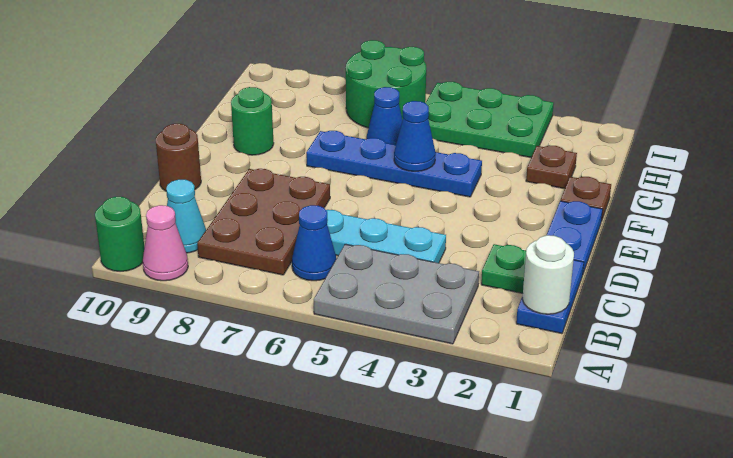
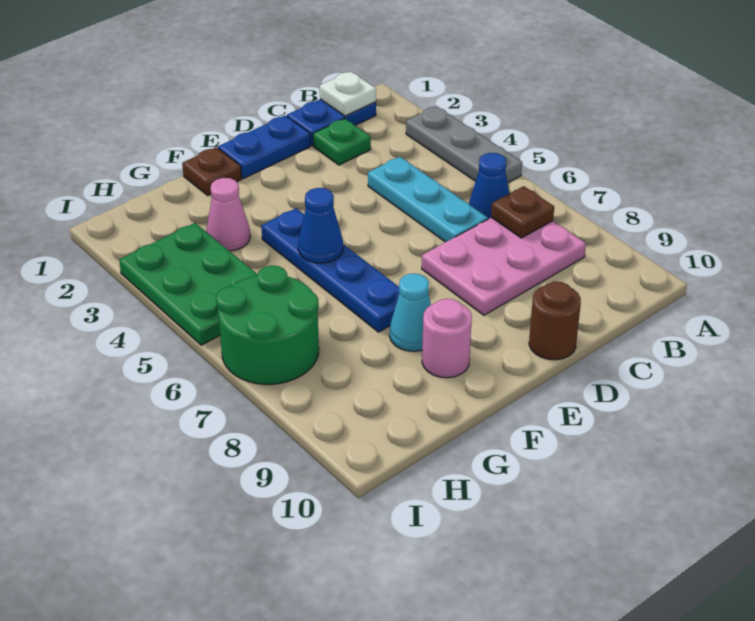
grey plate A3:B5 level 1 -> grey plate A3:A5 level 1
pink cone A9 level 1 -> pink cone G3 level 1
green round brick A10 level 1 -> none
white round brick B1 level 2 -> white plate B1 level 2
brown plate B7:D8 level 1 -> pink plate B7:D8 level 1
cyan cone B9 level 1 -> cyan cone F8 level 1
green round brick F9 level 1 -> pink round brick F9 level 1
brown plate G2 level 1 -> brown plate B7 level 2
blue cone G6 level 1 -> none

